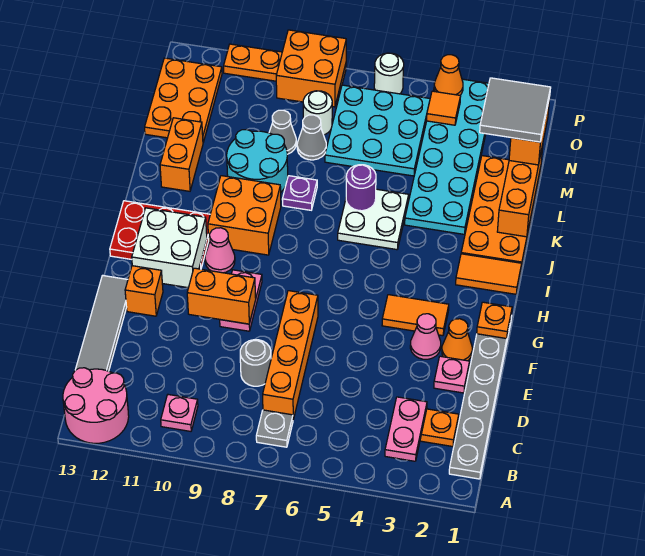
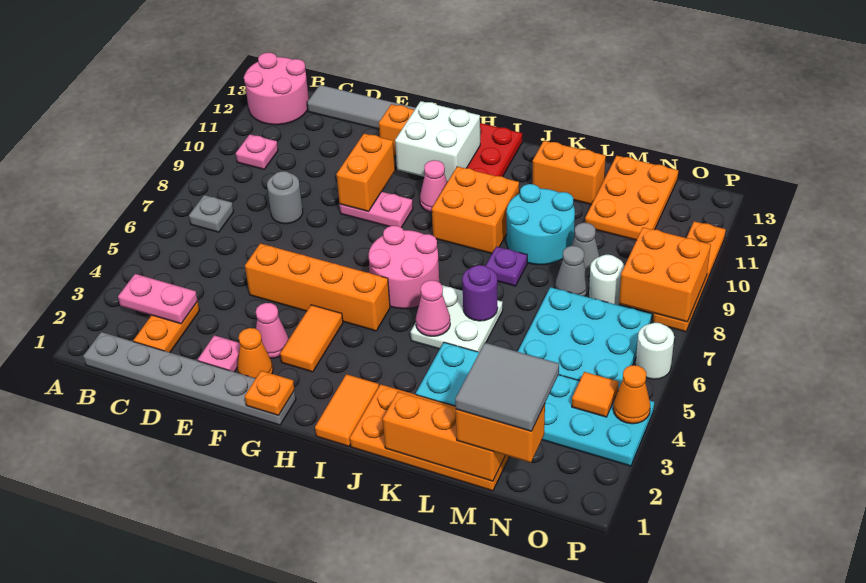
orange brick C7:F7 level 1 -> orange brick E5:H5 level 1
none -> pink round brick H6:I7 level 1
none -> pink cone J5 level 2
orange plate M12:O13 level 1 -> orange plate M11:N13 level 1

